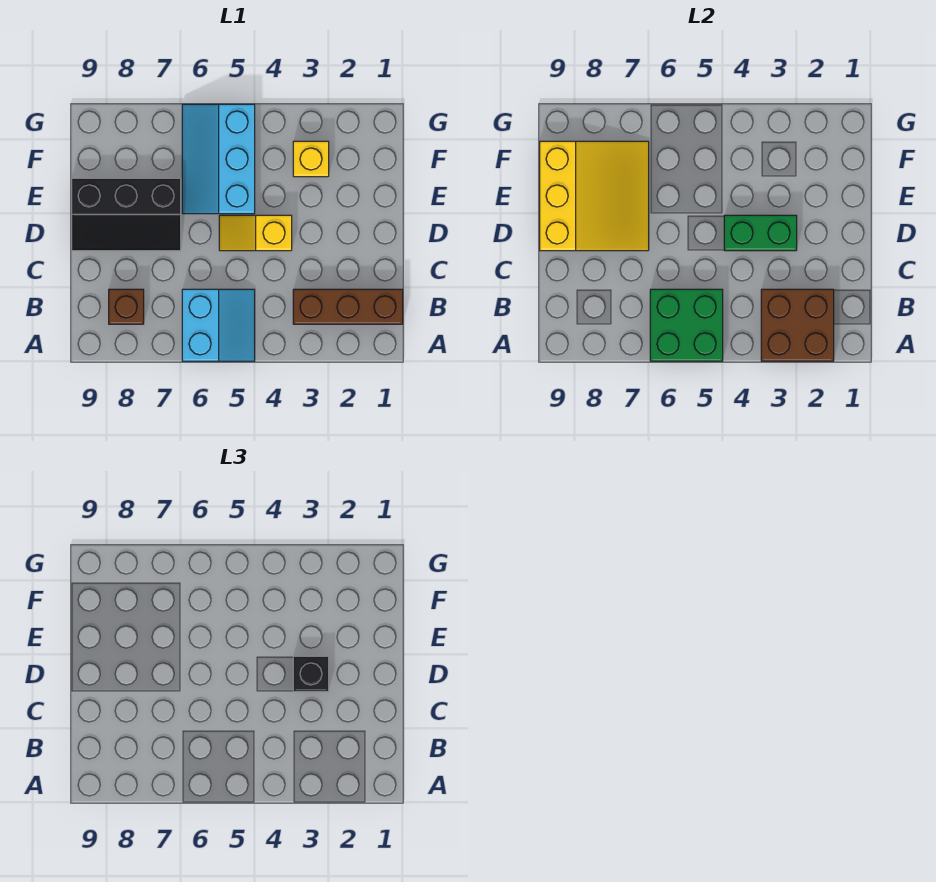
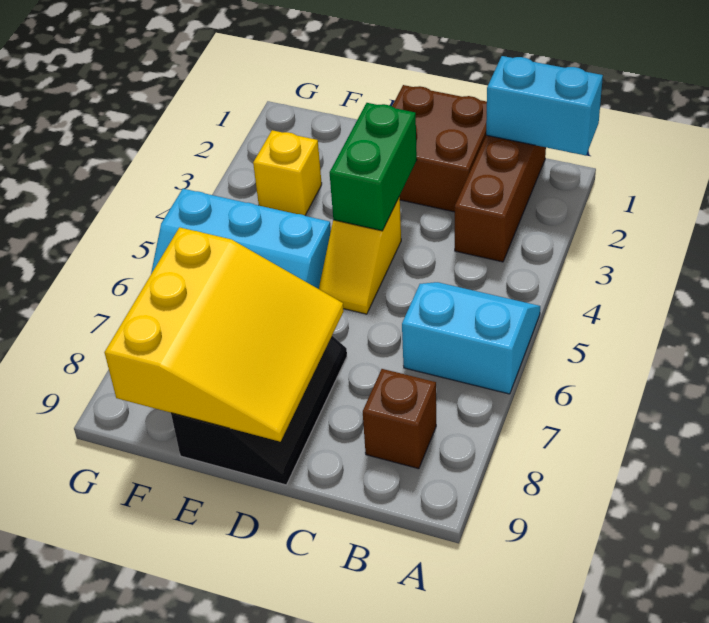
none -> cyan brick A1:B1 level 2
brown brick A2:B3 level 2 -> brown brick C1:D2 level 1
green brick A5:B6 level 2 -> none
black brick D3 level 3 -> none
yellow slope D7:F9 level 2 top 9 -> yellow slope D7:F9 level 2 top F

